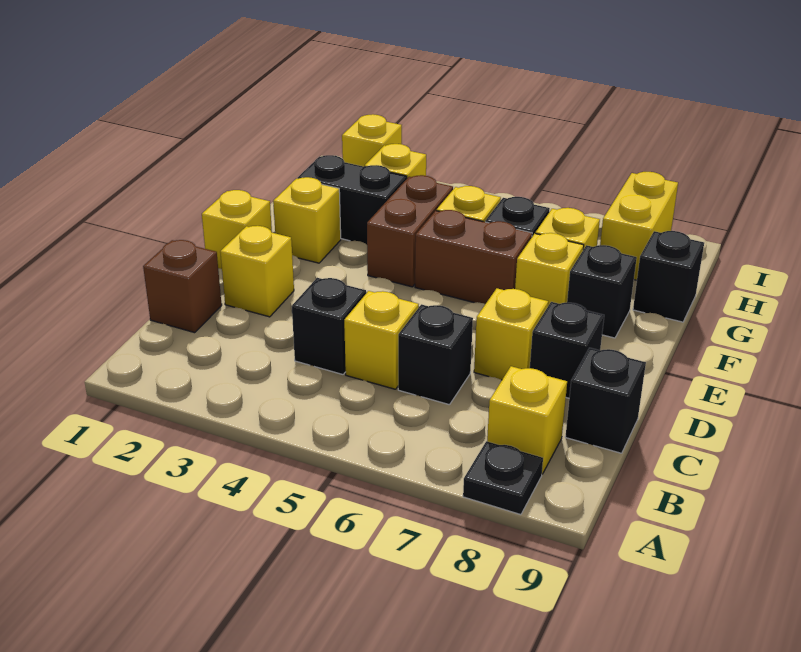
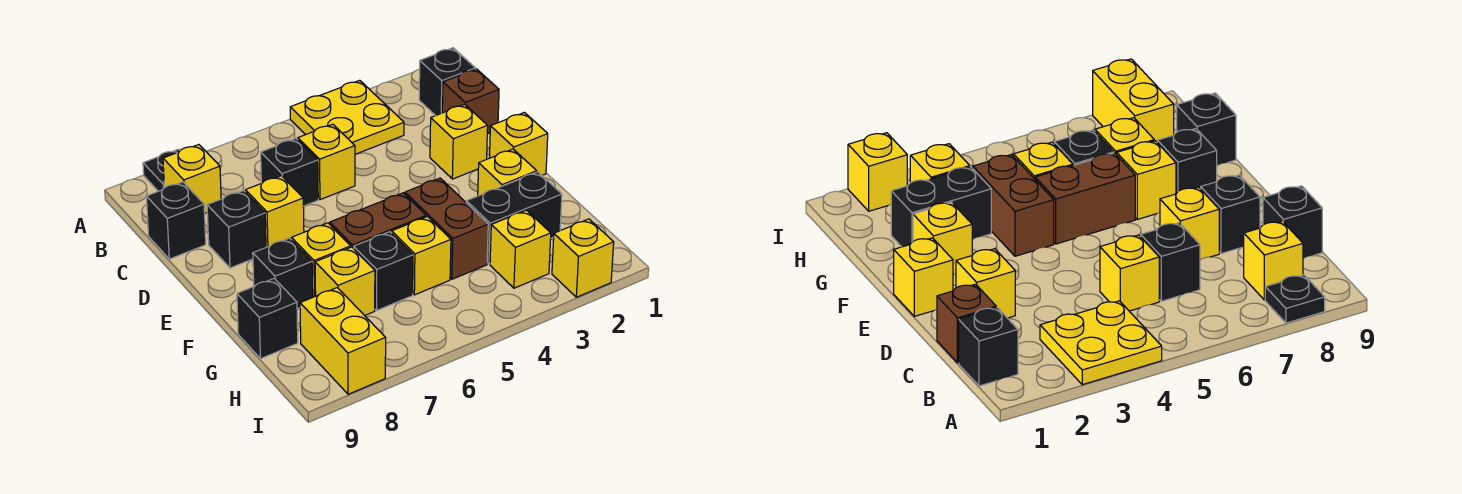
none -> yellow plate A3:B4 level 1
black brick C4 level 1 -> black brick B1 level 1

